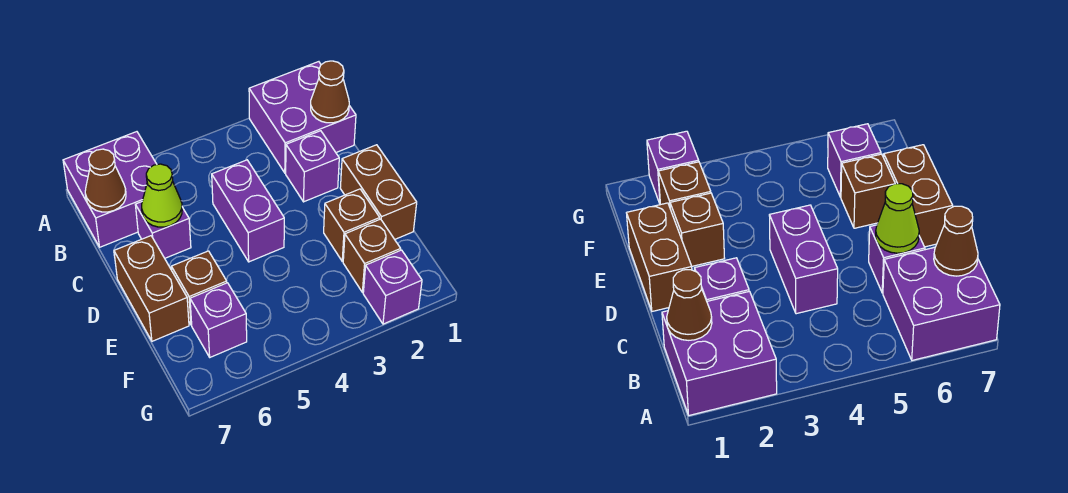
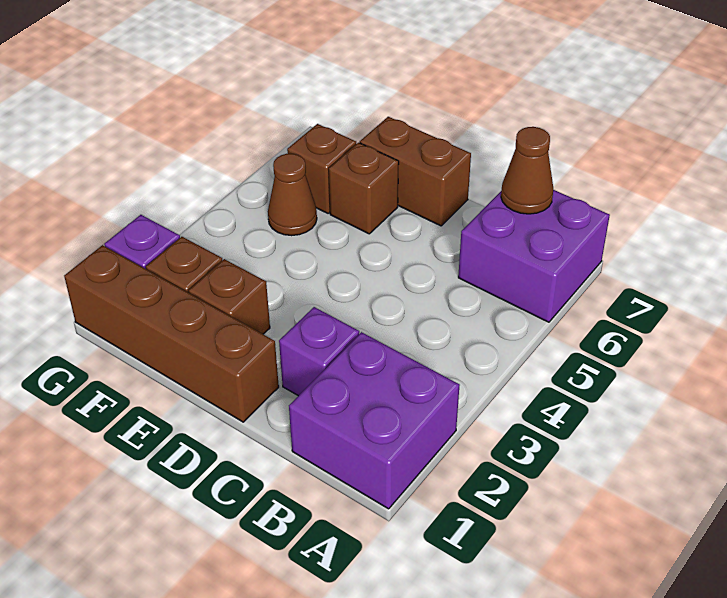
brown cone B1 level 2 -> brown cone F5 level 1
purple brick C4:D4 level 1 -> none
purple brick C6 level 1 -> none
lime cone C6 level 2 -> none
brown brick D1:E1 level 1 -> brown brick D1:G1 level 1
purple brick F6 level 1 -> brown brick F6 level 1

